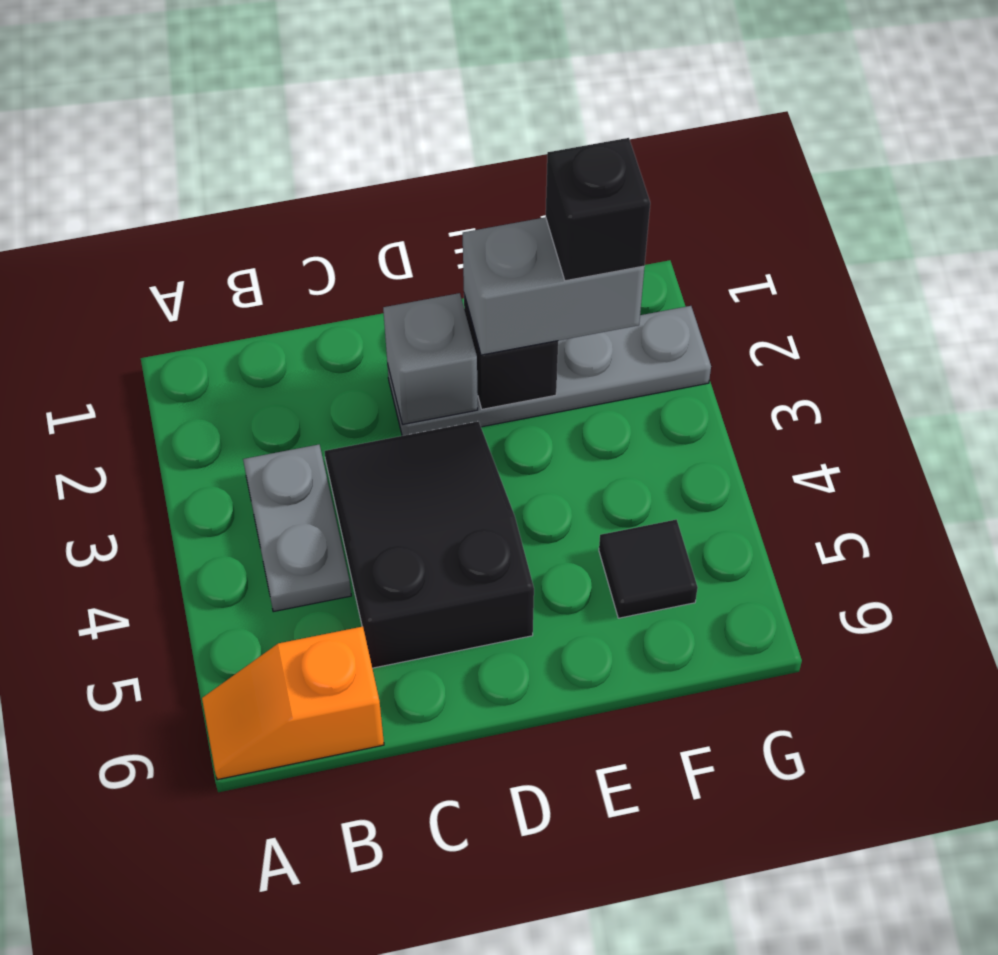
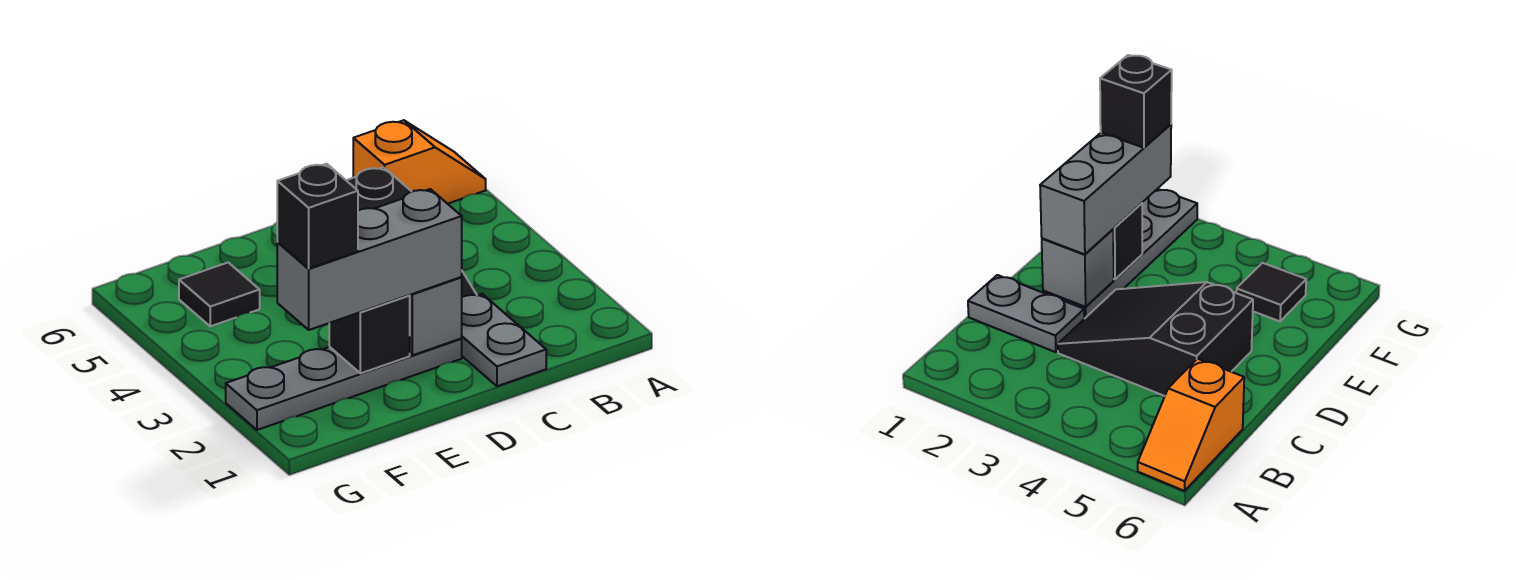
grey plate B3:B4 level 1 -> grey plate C1:C2 level 1
grey brick E2:F2 level 3 -> grey brick D2:F2 level 3

